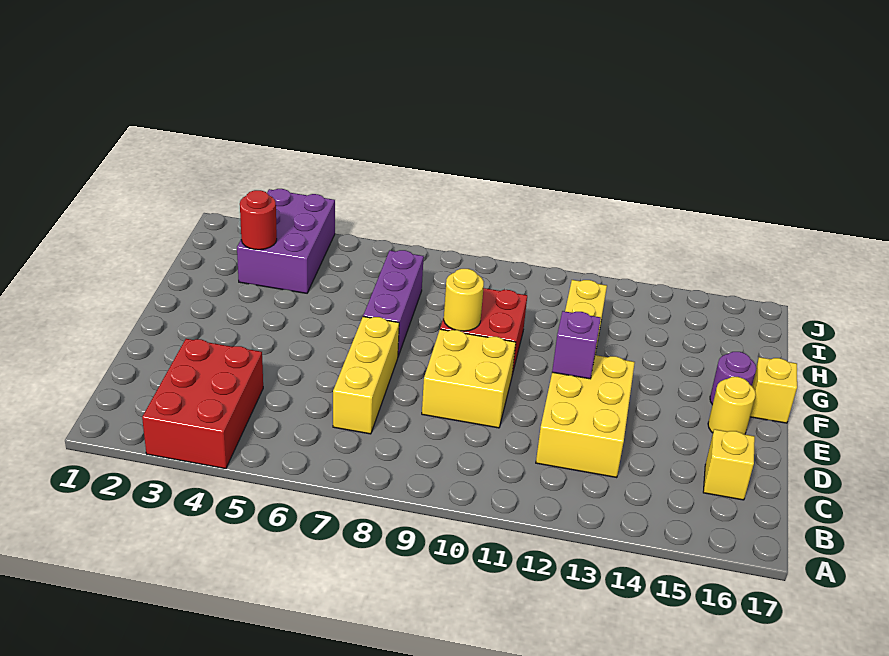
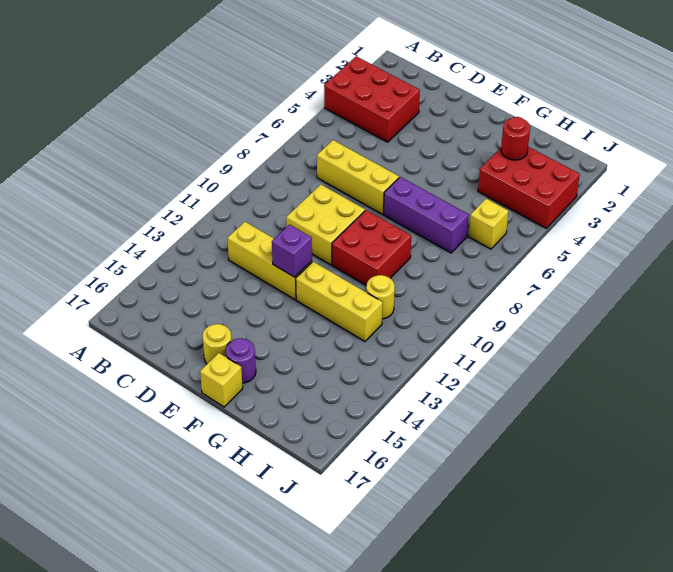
yellow brick C12:E13 level 1 -> yellow brick C12:E12 level 1
yellow brick C16 level 1 -> yellow brick I6 level 1
yellow round brick F9 level 2 -> yellow round brick H11 level 1
purple brick H3:J4 level 1 -> red brick H3:J4 level 1

